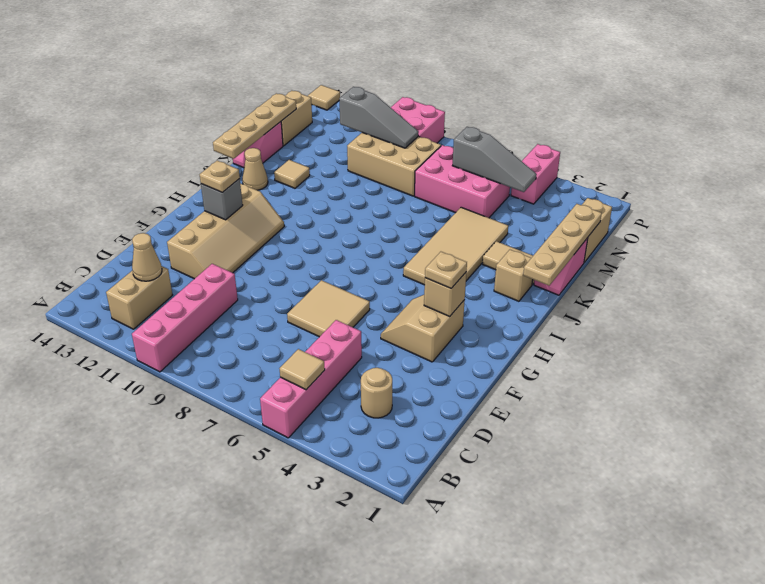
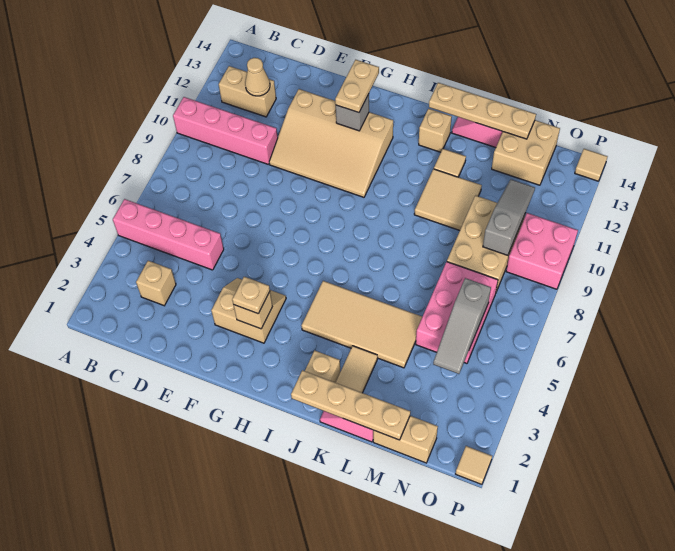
tan tile B5 level 2 -> tan tile P1 level 1
tan round brick C3 level 1 -> tan brick C3 level 1
tan tile E6:F7 level 1 -> tan tile K10:L11 level 1
tan slope E11:H12 level 1 top 12 -> tan slope E10:H12 level 1 top 12
tan plate G12 level 3 -> tan plate G12:G13 level 3
tan cone J13 level 1 -> tan brick J13 level 1
tan brick M14:N14 level 1 -> tan brick M13:N14 level 1
grey slope N9:N11 level 2 top 11 -> grey slope N9:N11 level 2 top 9
pink brick O4:P4 level 1 -> none

